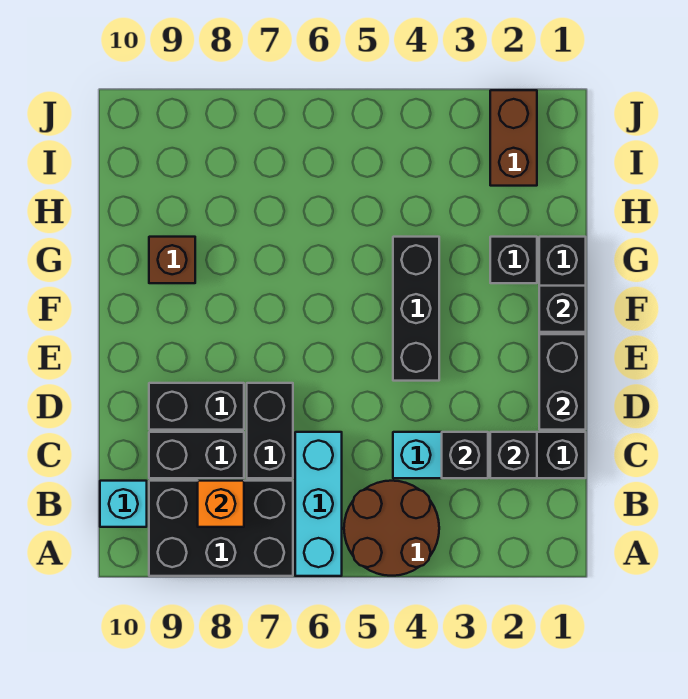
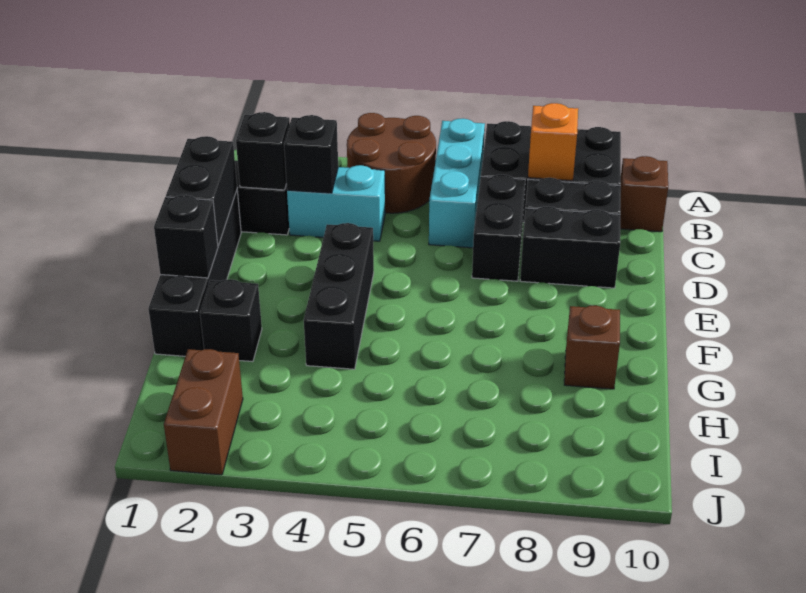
cyan brick B10 level 1 -> brown brick B10 level 1

